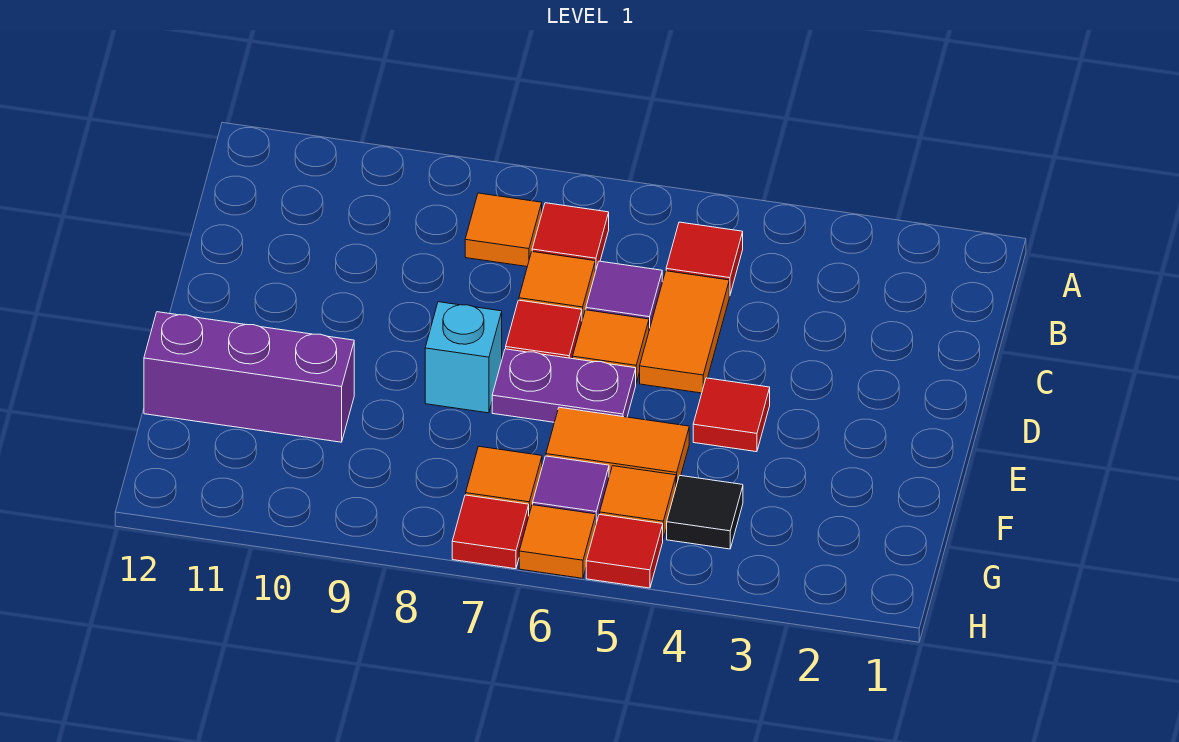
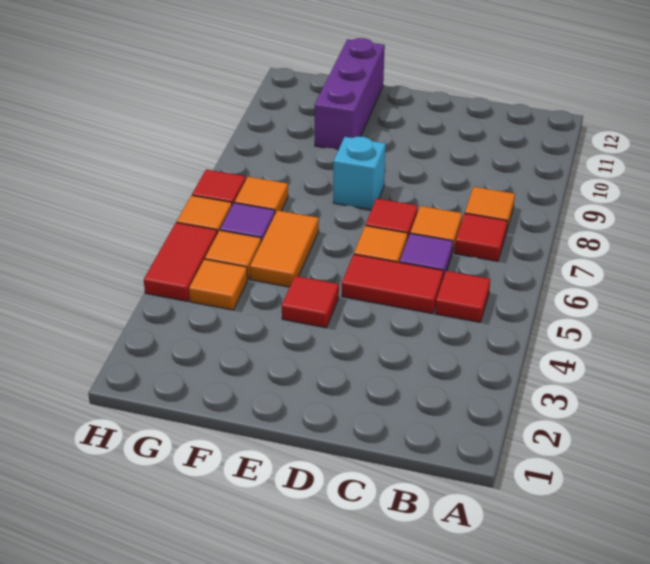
orange tile C5:D5 level 1 -> red tile C5:D5 level 1
purple plate E6:E7 level 1 -> none
black tile G4 level 1 -> orange tile G4 level 1
red tile H5 level 1 -> red tile H4:H5 level 1

